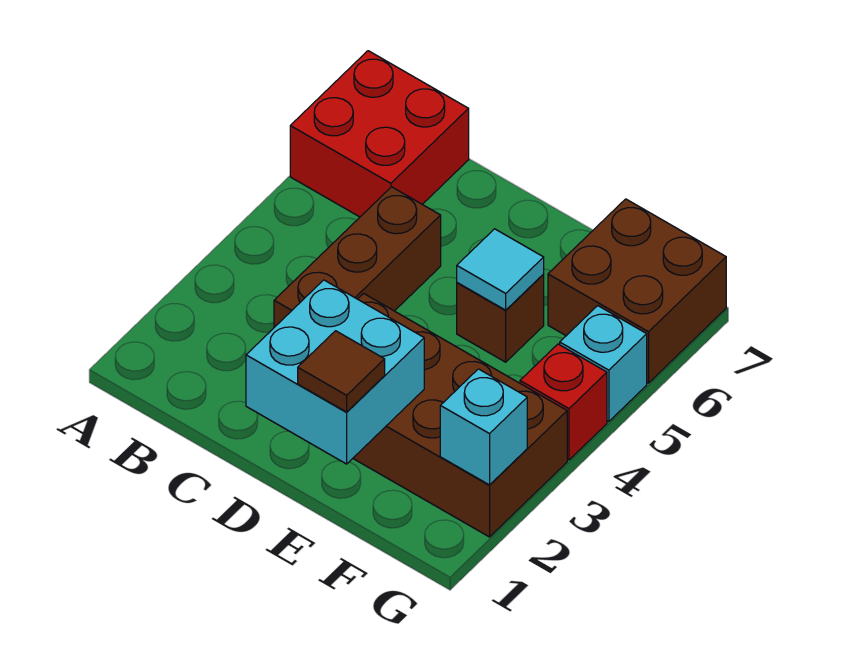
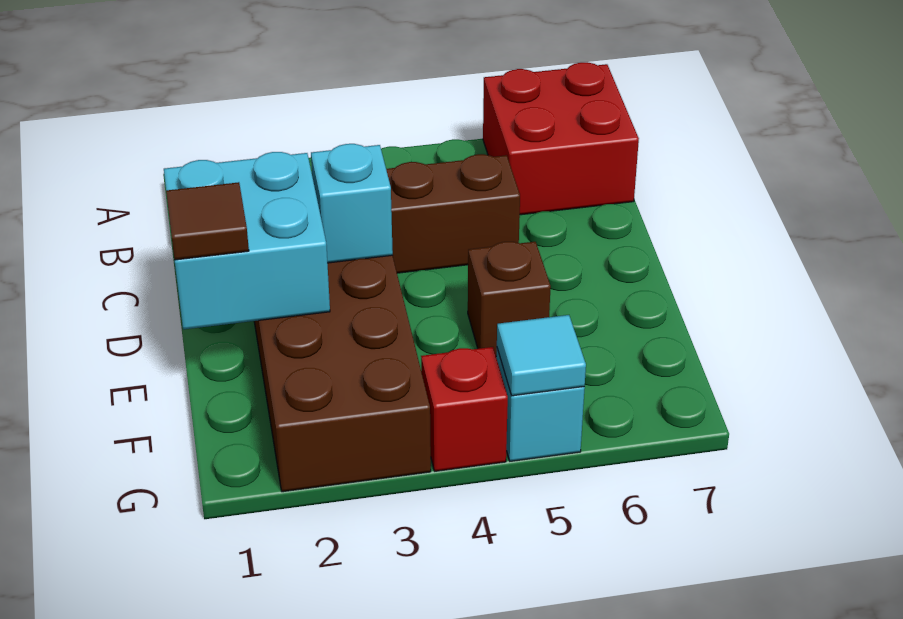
cyan tile E5 level 2 -> cyan tile G5 level 2
brown brick F6:G7 level 1 -> none
cyan brick G2 level 2 -> cyan brick D3 level 2

